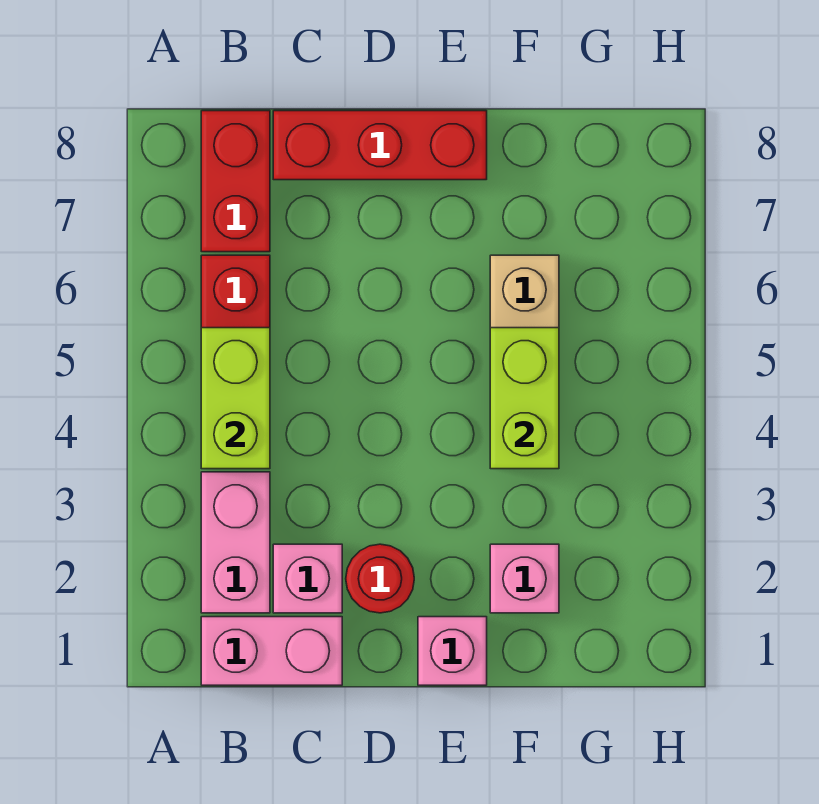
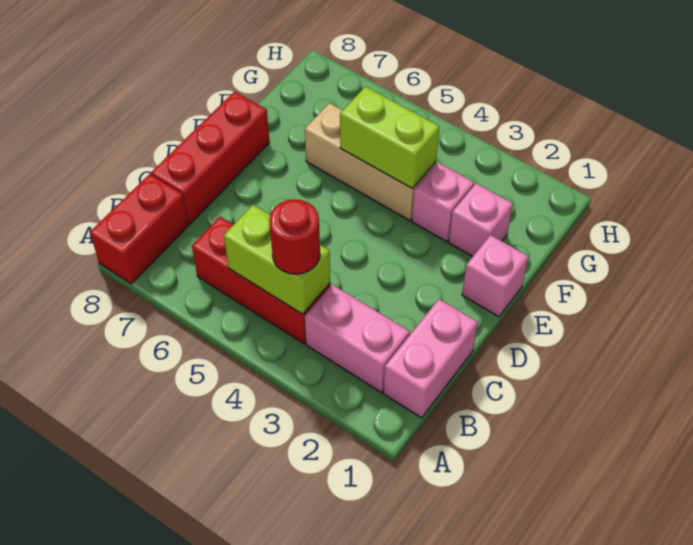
red brick B7:B8 level 1 -> red brick A8:B8 level 1
pink brick C2 level 1 -> pink brick F3 level 1
red round brick D2 level 1 -> red round brick B4 level 3

